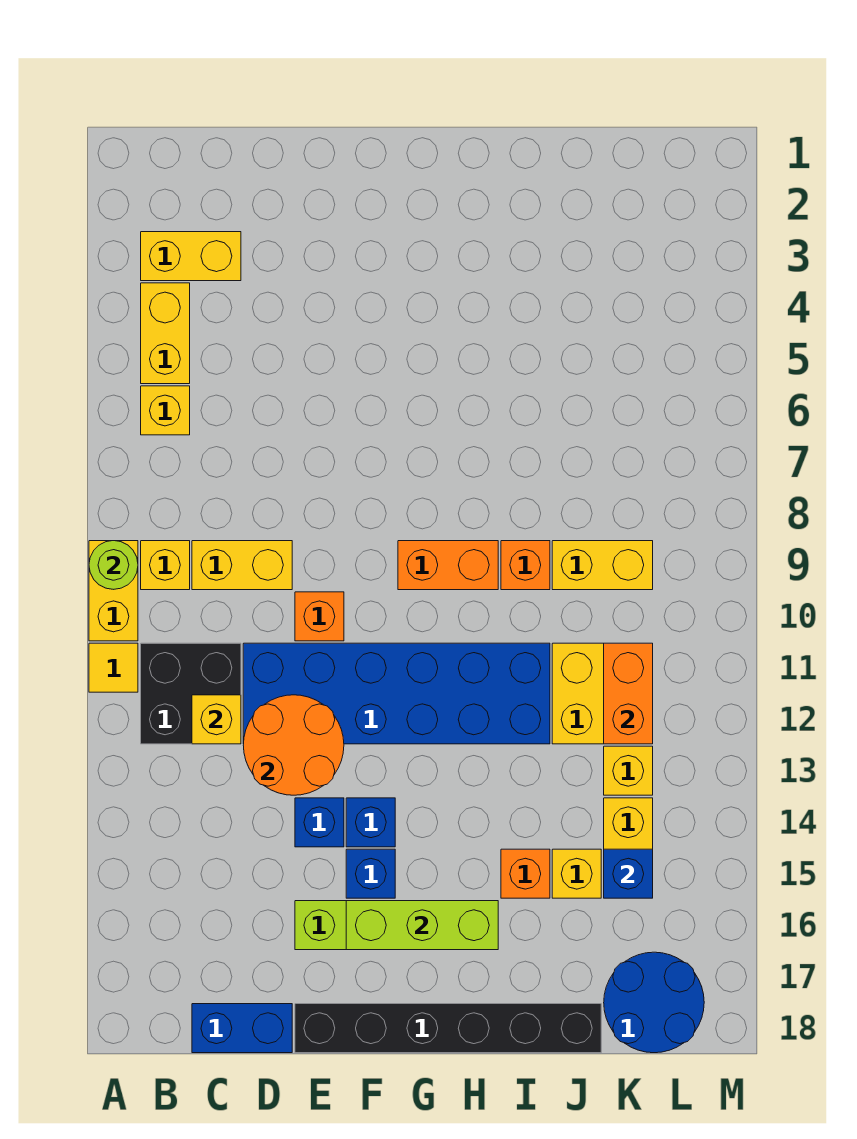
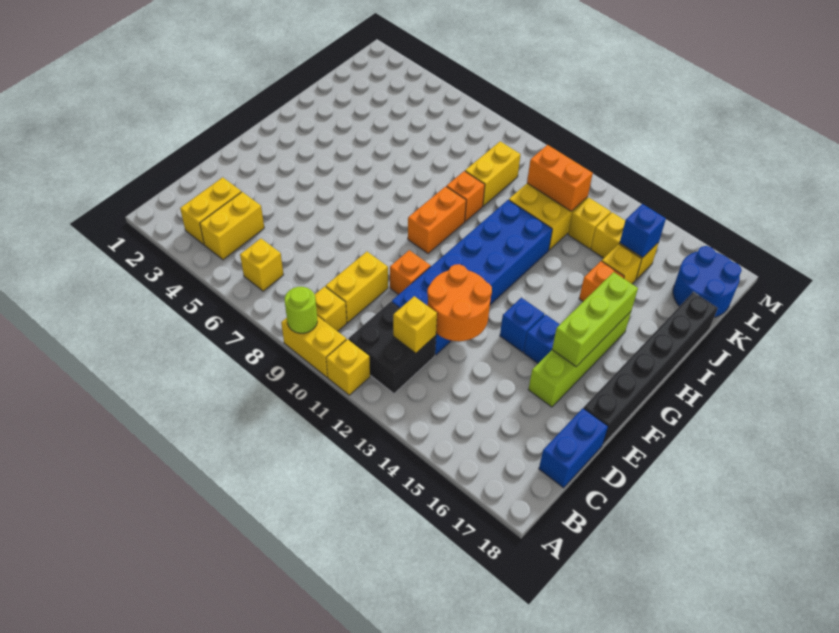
yellow tile A11 level 1 -> yellow brick A11 level 1
yellow brick B4:B5 level 1 -> yellow brick B4:C4 level 1
blue brick E14 level 1 -> none

